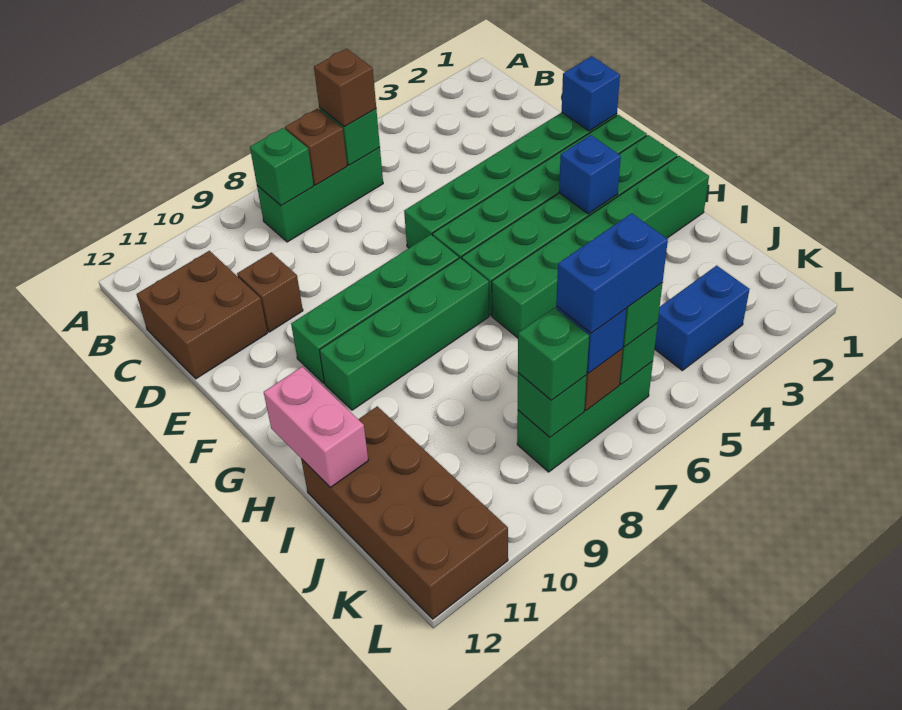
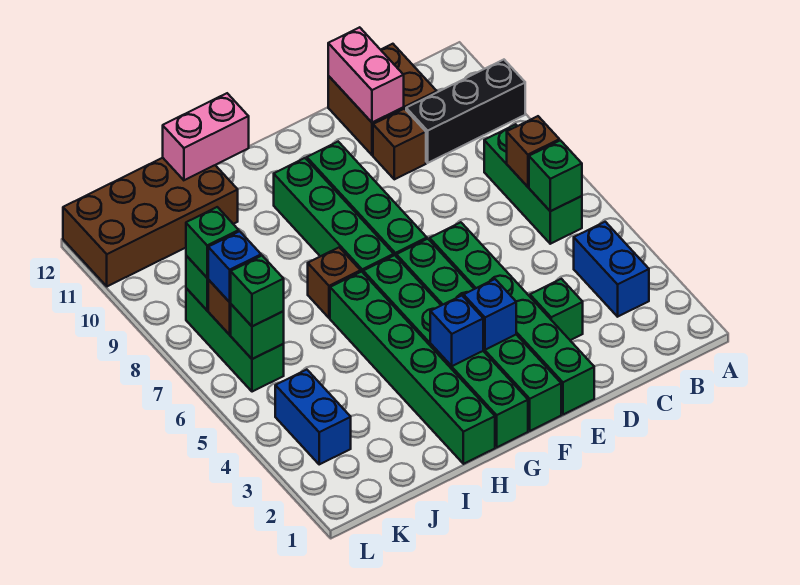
none -> black brick A10:C10 level 1
brown brick B6 level 3 -> brown brick H7 level 1
green brick B8 level 2 -> green brick D3 level 1
none -> pink brick D11:D12 level 2
blue brick E1 level 2 -> blue brick F3 level 2
blue brick K6:K7 level 4 -> blue brick B3:B4 level 1

